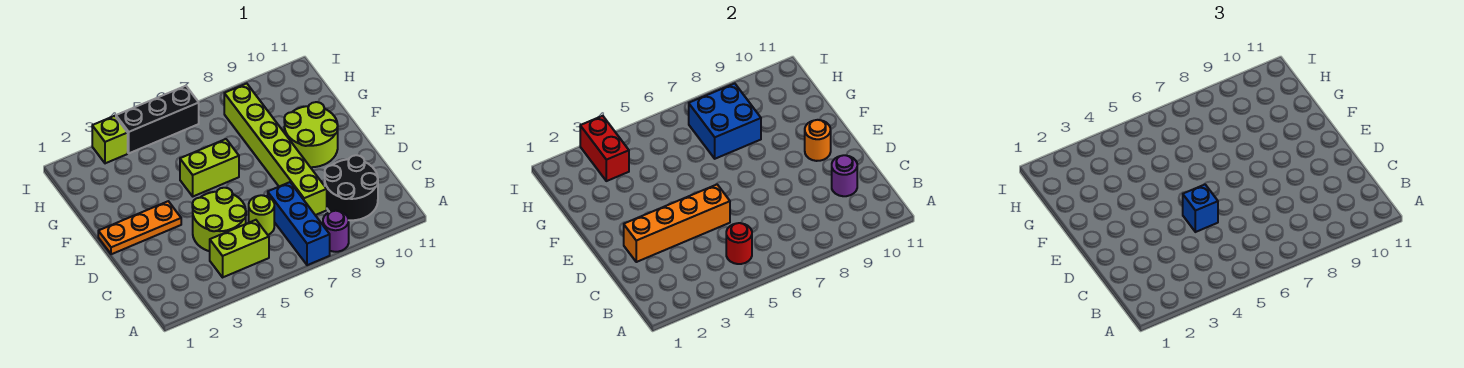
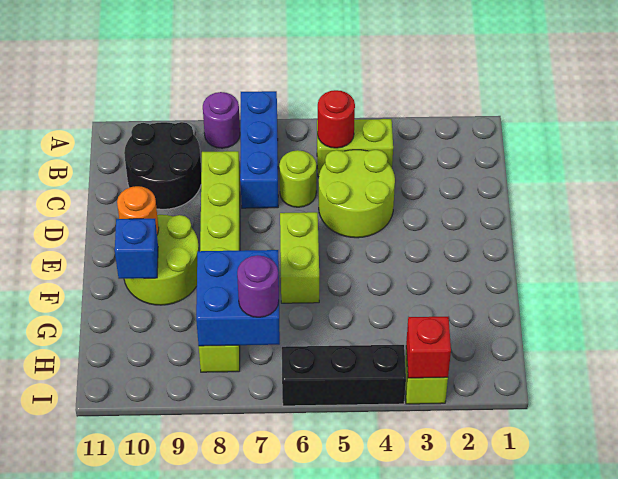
purple round brick C10 level 2 -> purple round brick H7 level 3
orange brick D2:D5 level 2 -> none
blue brick D5 level 3 -> blue brick F10 level 2
orange plate E1:E3 level 1 -> none
lime brick F5:F6 level 1 -> lime brick E6:F6 level 1
red brick H3:I3 level 2 -> red brick I3 level 2

